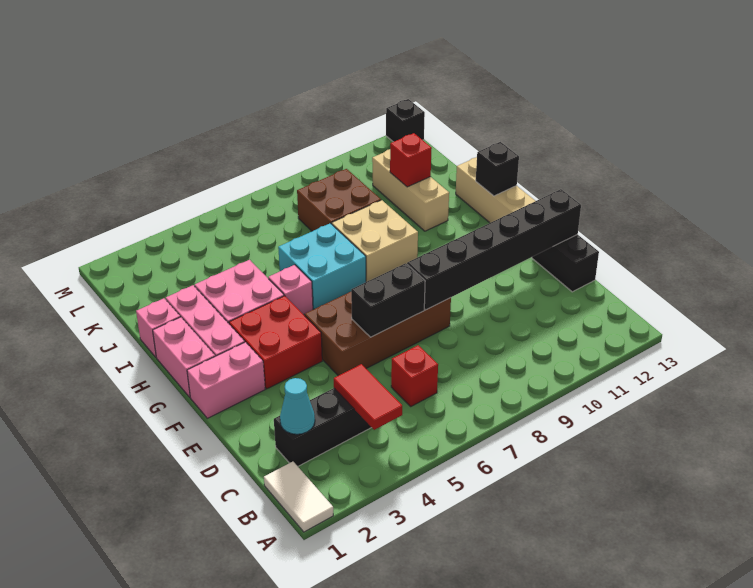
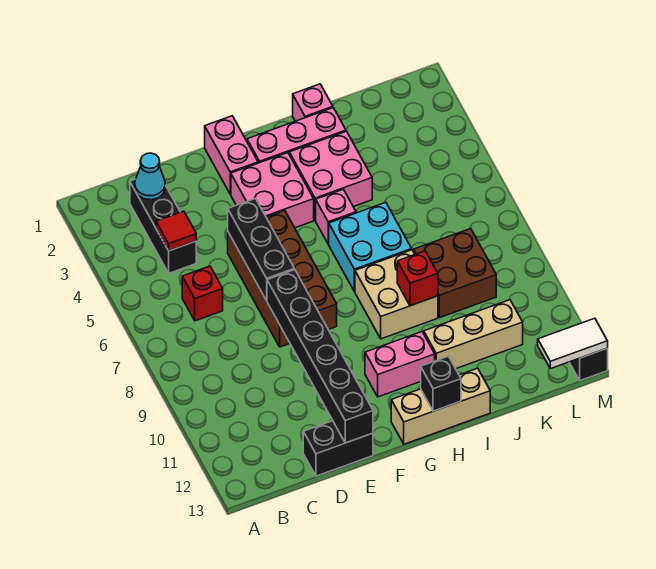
white tile A1:B1 level 1 -> white tile L13:M13 level 2
red tile B4:C4 level 2 -> red tile C4 level 2
black brick E6:E7 level 2 -> black brick E5:E7 level 2
red brick F3:G4 level 1 -> pink brick F3:G4 level 1
pink brick G1:H1 level 1 -> pink brick G11:H11 level 1
red brick J11 level 2 -> red brick I9 level 2

